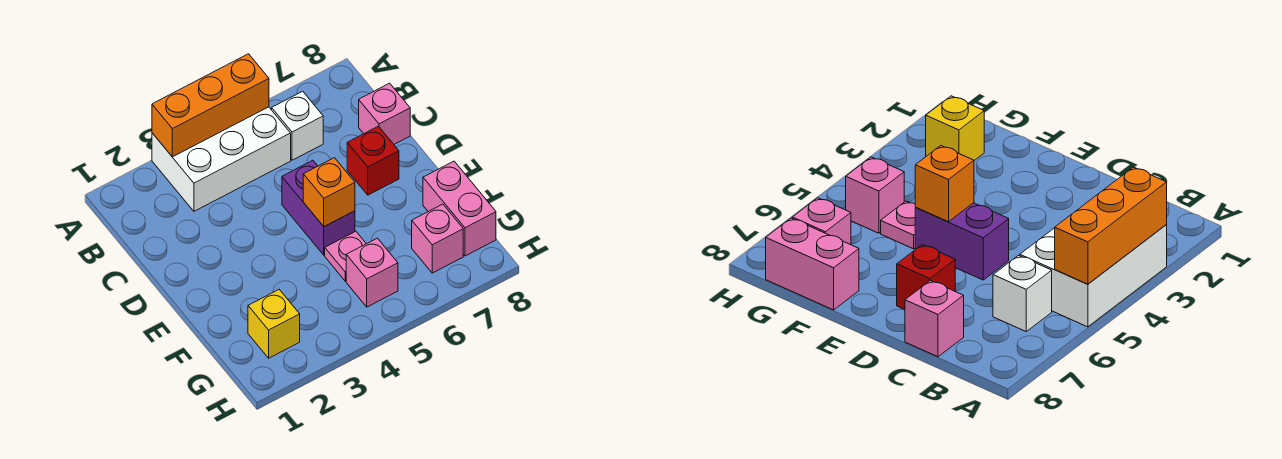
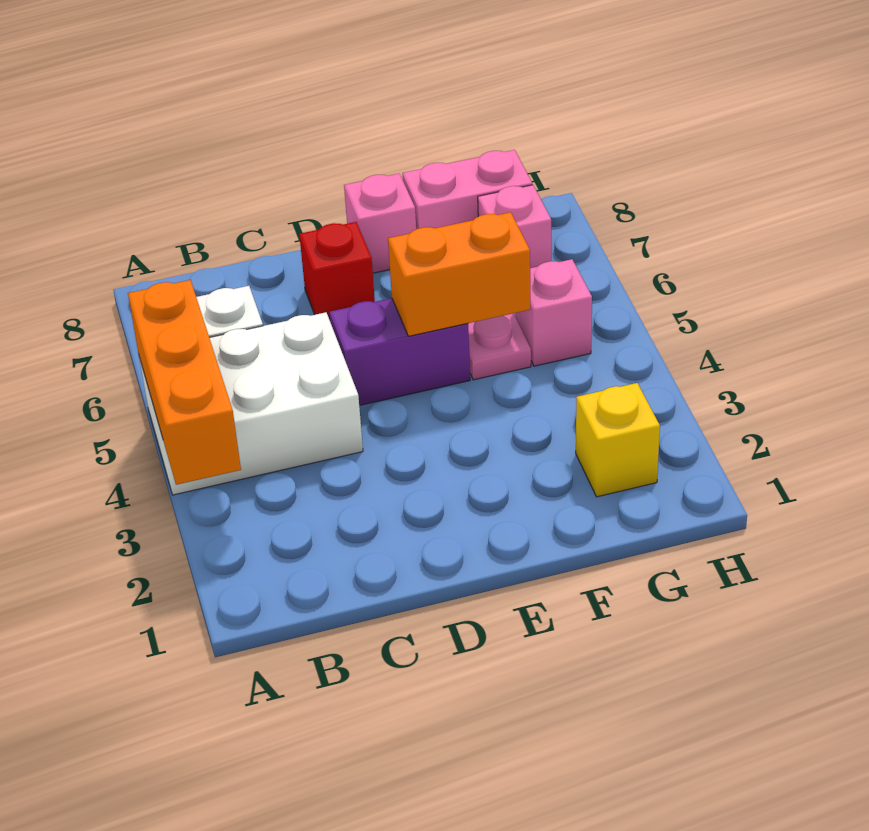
white brick A3:B5 level 1 -> white brick A4:C5 level 1
pink brick C8 level 1 -> pink brick E8 level 1
orange brick E5 level 2 -> orange brick E5:F5 level 2

